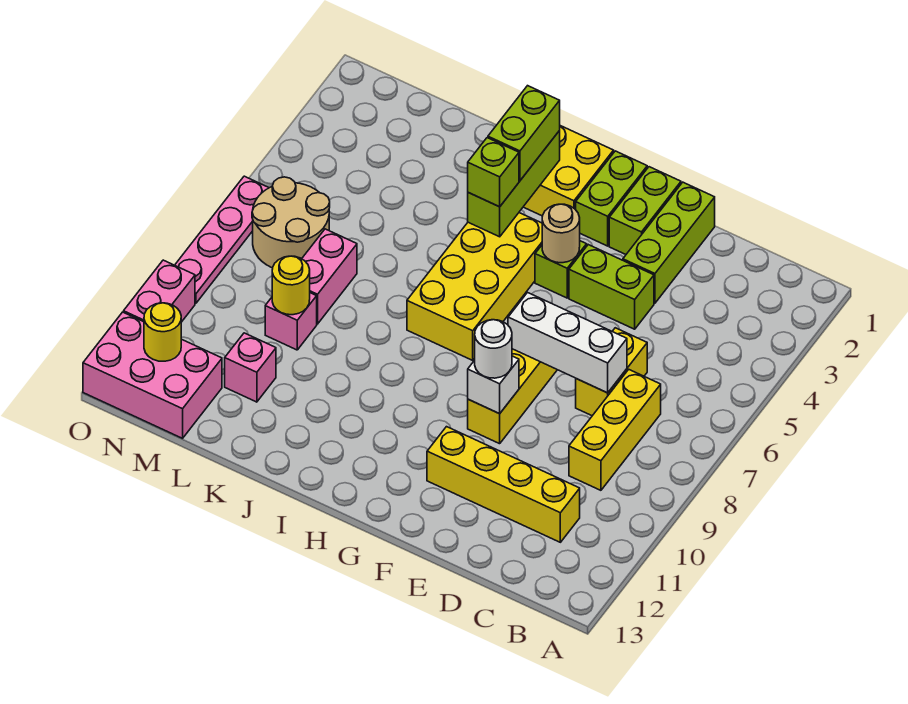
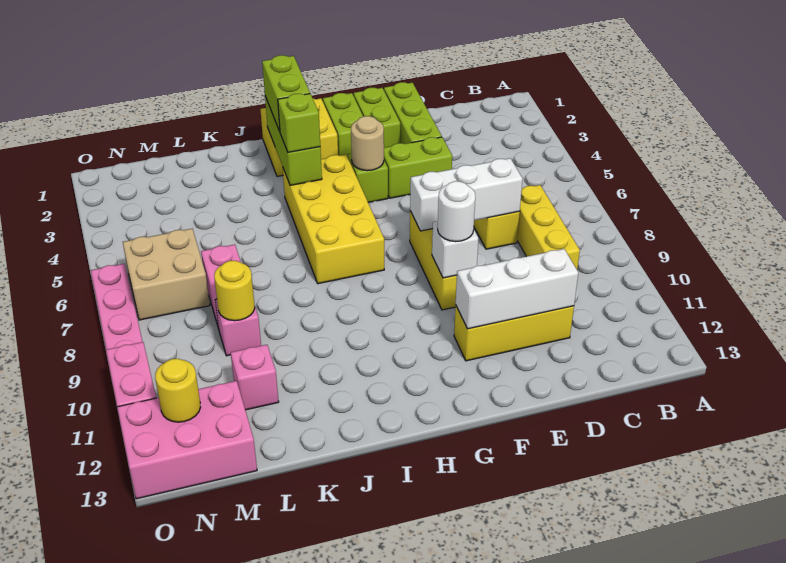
yellow brick C11:F11 level 1 -> yellow brick D11:F11 level 1
none -> white brick D11:F11 level 2
tan round brick M6:N7 level 1 -> tan brick M6:N7 level 1

